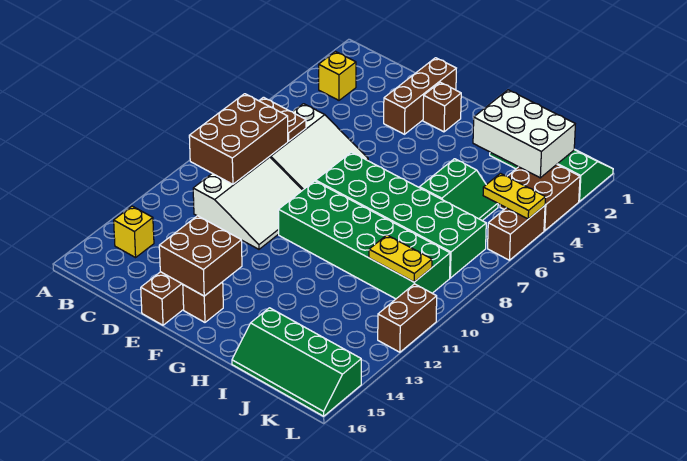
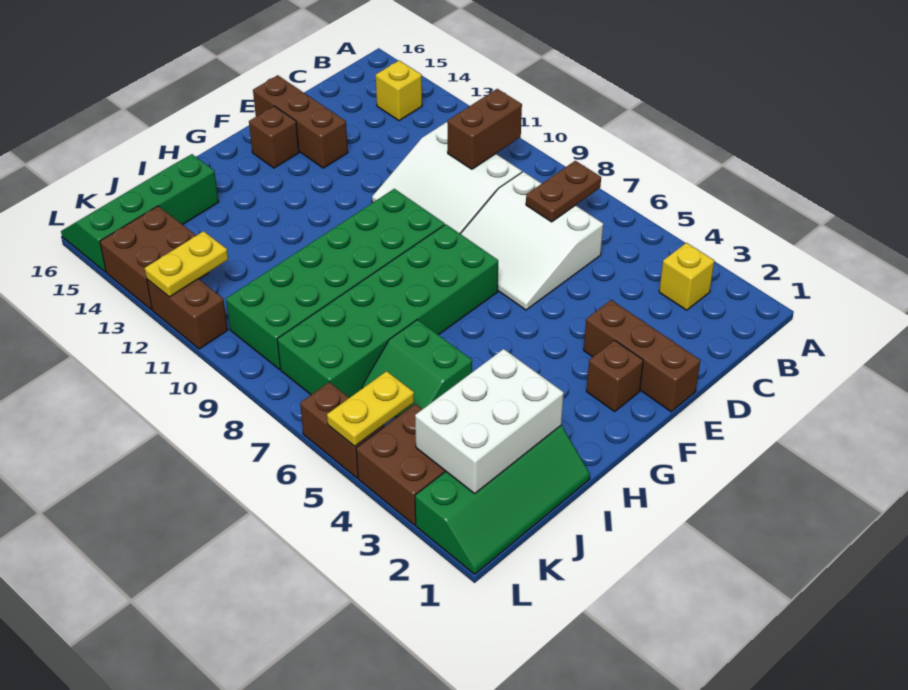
brown brick B8:C10 level 2 -> brown brick B10:C10 level 2
brown brick E14:F15 level 2 -> brown brick K13:L14 level 1
yellow plate J10:K10 level 2 -> yellow plate K12:L12 level 2

